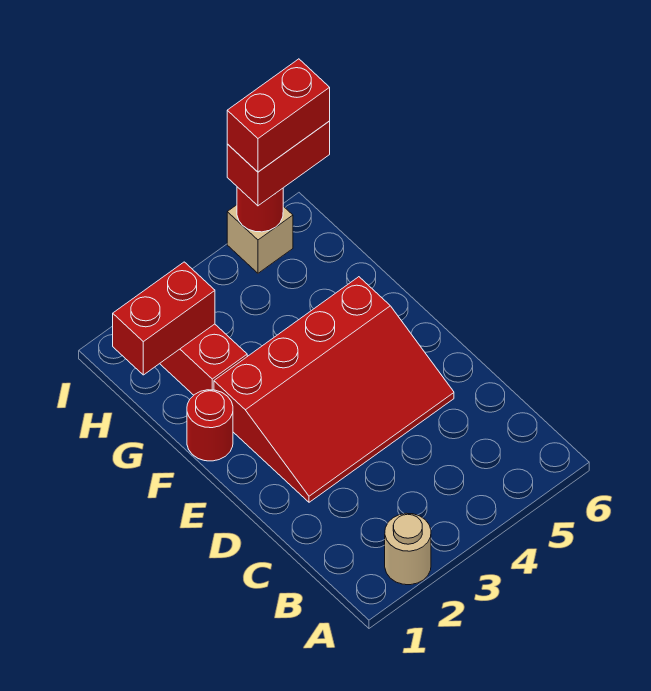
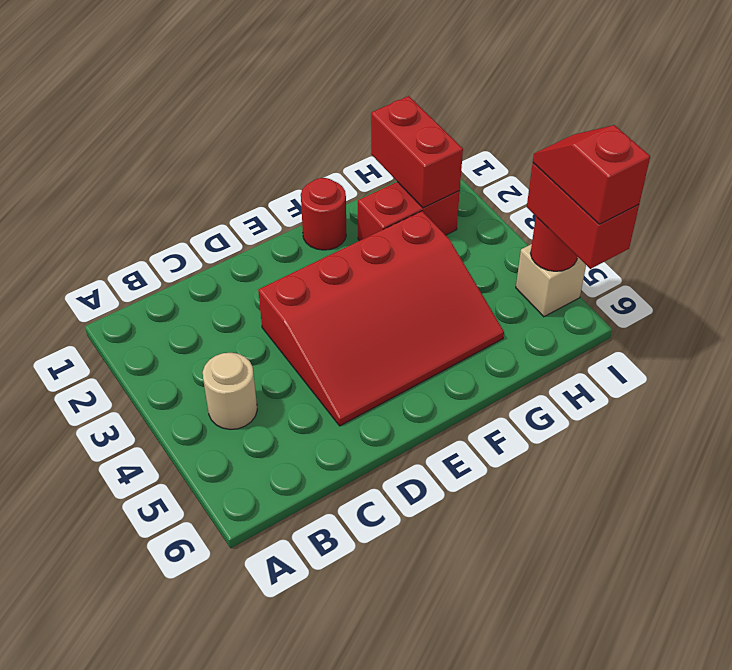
tan round brick A2 level 1 -> tan round brick B4 level 1
red slope D2:F5 level 1 top F -> red slope D3:G5 level 1 top 3
red brick I5:I6 level 4 -> red slope I5:I6 level 4 top 6

